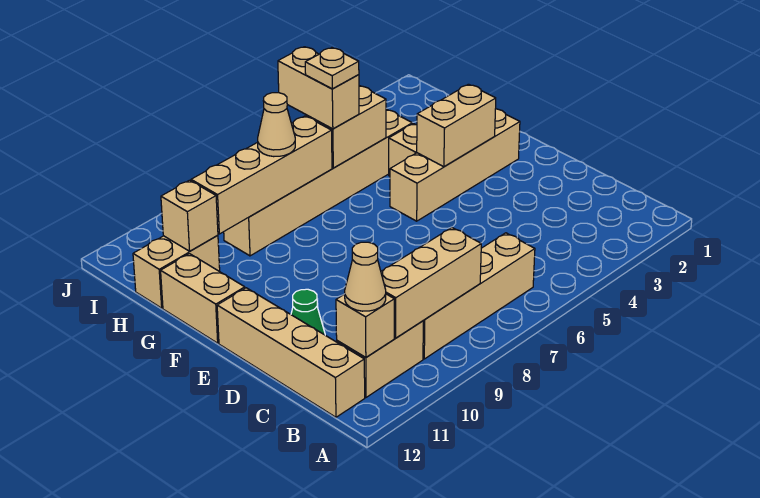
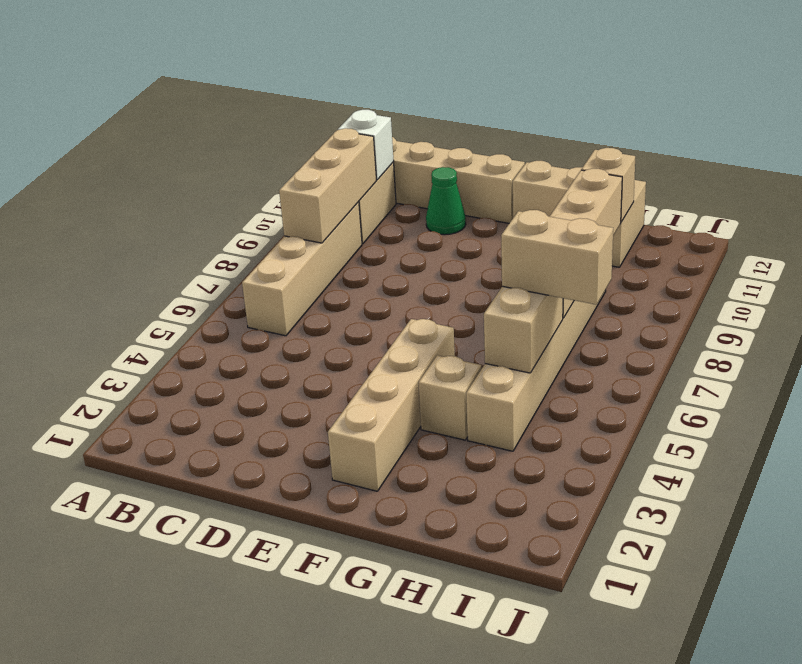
tan brick B11 level 2 -> white brick B11 level 2
tan cone B11 level 3 -> none
tan brick F3:F4 level 2 -> none
tan plate H6 level 4 -> none
tan cone H8 level 3 -> none

